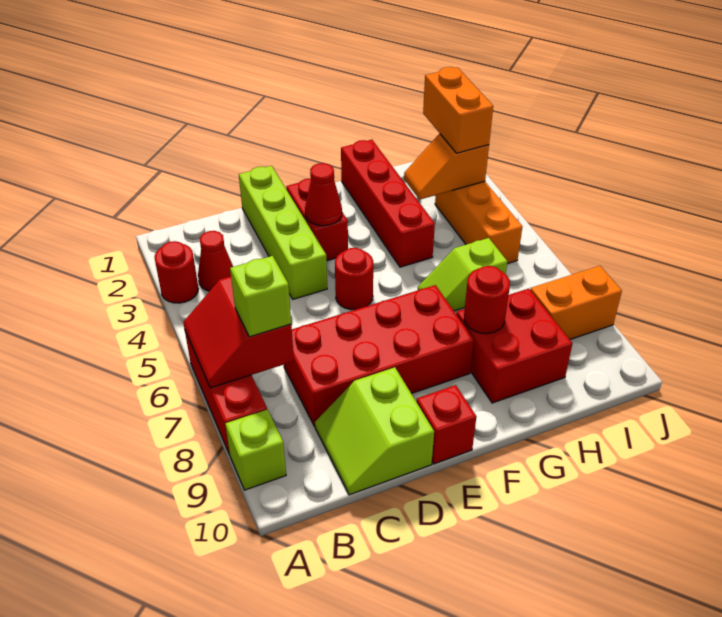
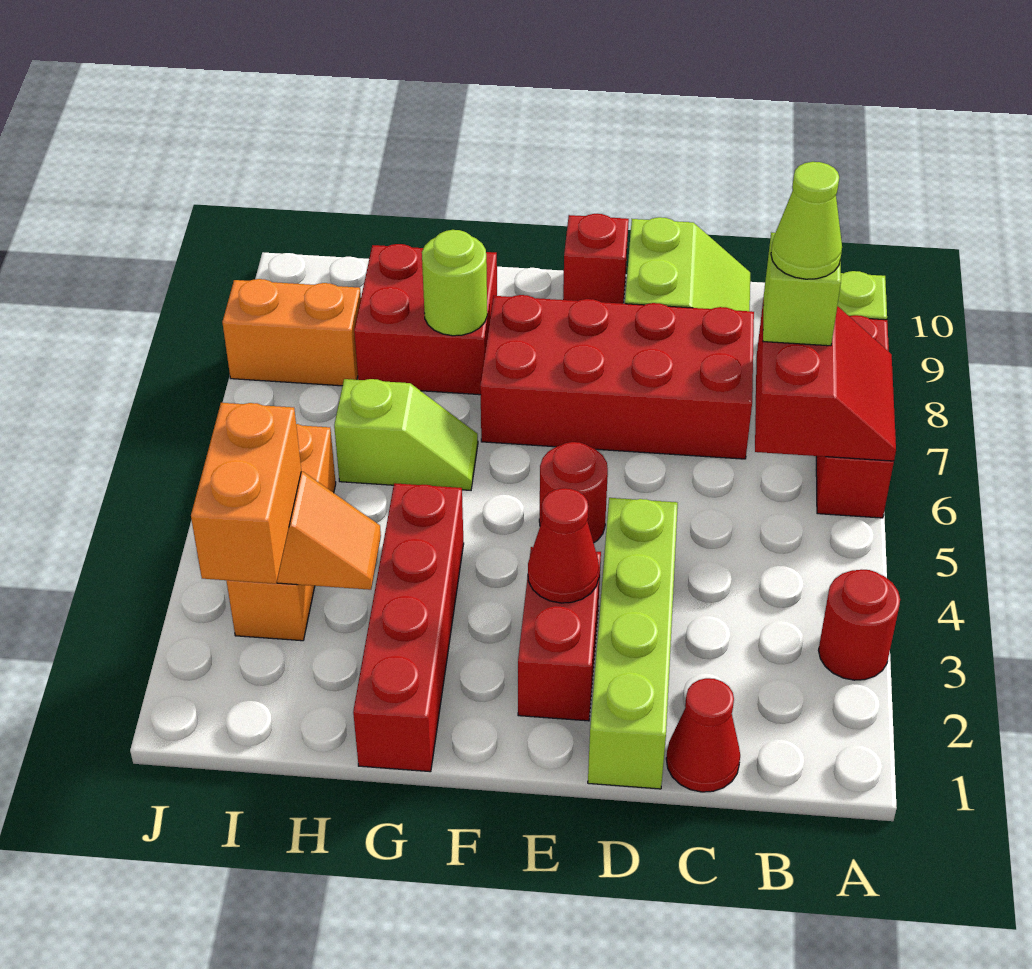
red cone B3 level 1 -> red cone C1 level 1
none -> lime cone B7 level 4
red round brick G8 level 2 -> lime round brick G8 level 2

